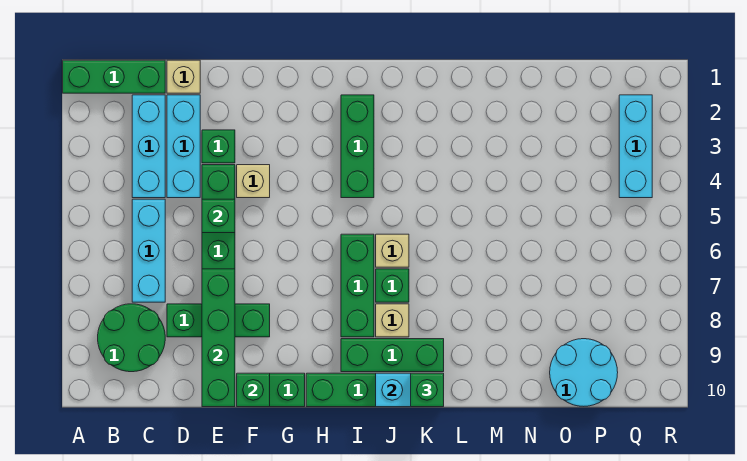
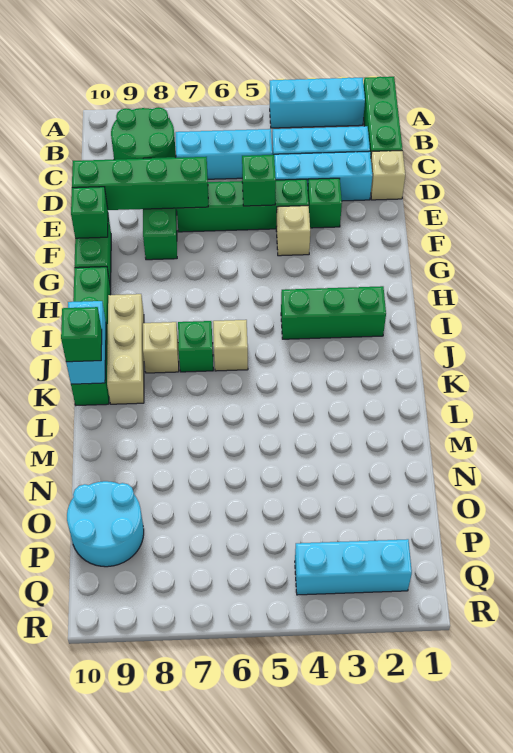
none -> cyan brick A2:A4 level 1
green brick I6:I8 level 1 -> none
green brick I9:K9 level 1 -> tan brick I9:K9 level 1

